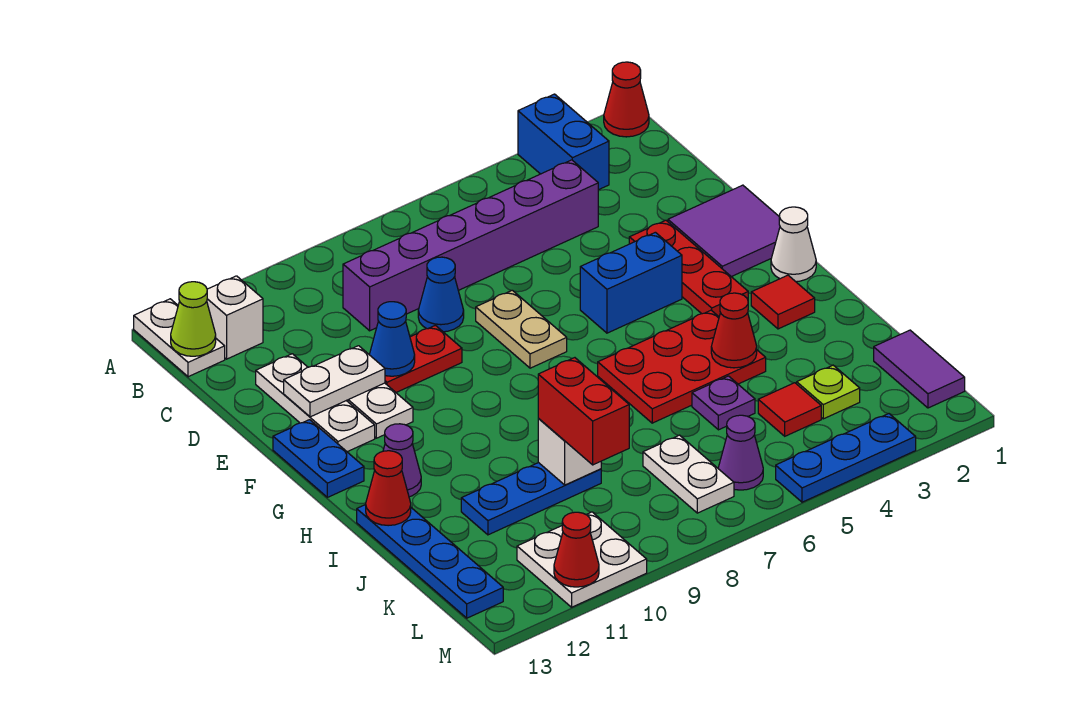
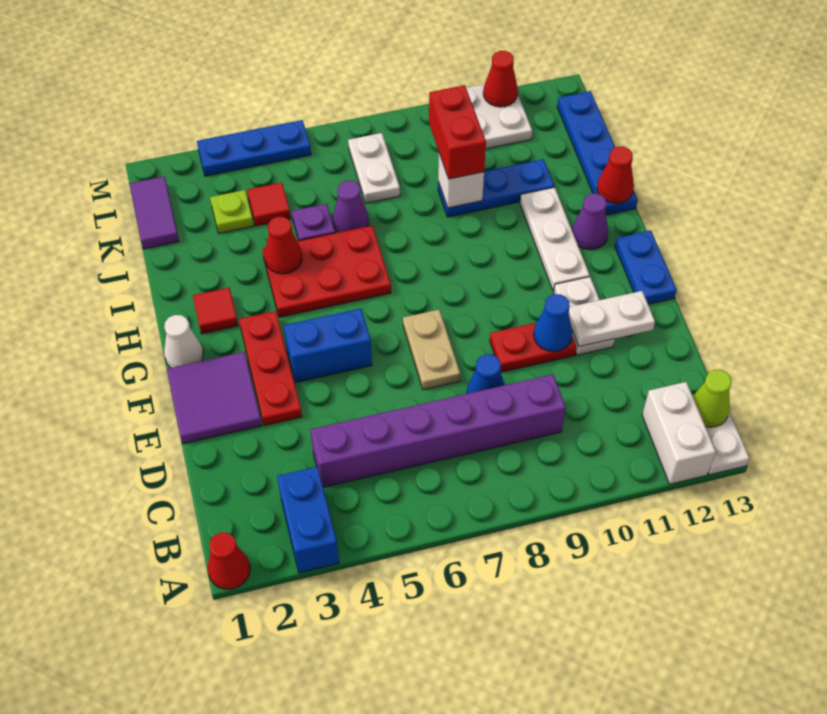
white brick B12 level 1 -> white brick A12:B12 level 1
white plate D12:F12 level 1 -> white plate G11:I11 level 1
purple cone L6 level 1 -> purple cone J6 level 1

